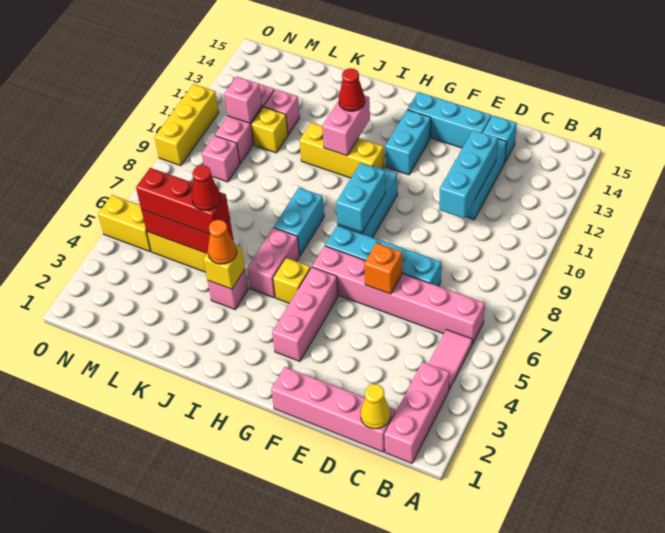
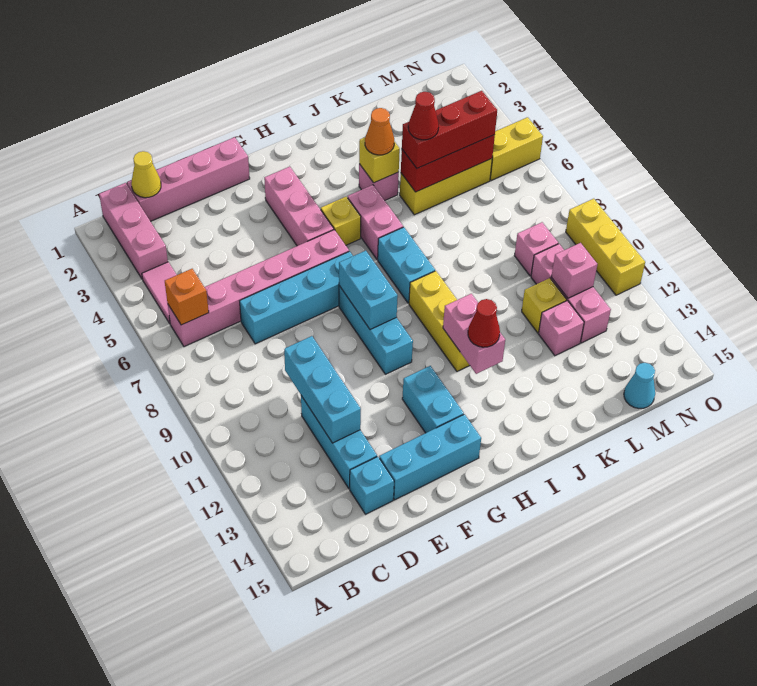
orange brick E6 level 2 -> orange brick B6 level 2
yellow brick H11:J11 level 1 -> yellow brick I9:I11 level 1
none -> cyan cone M15 level 1

